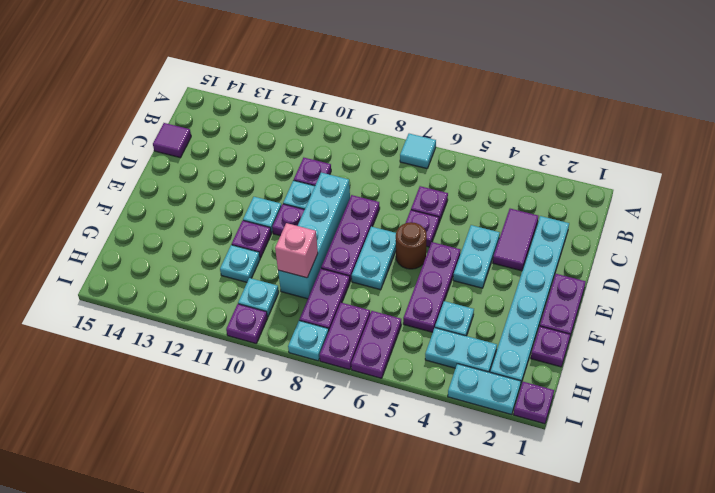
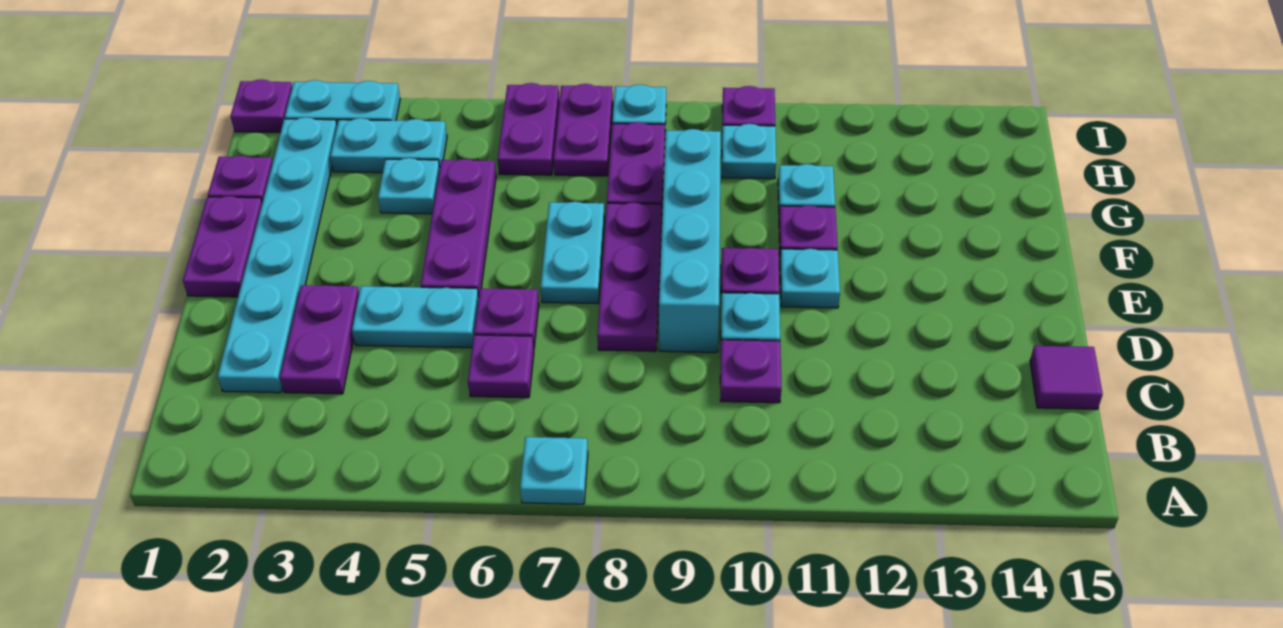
cyan tile A7 level 1 -> cyan plate A7 level 1
purple tile C3:D3 level 1 -> purple plate C3:D3 level 1
cyan plate D4:E4 level 1 -> cyan plate D4:D5 level 1
brown round brick E6 level 1 -> none
pink brick G9 level 2 -> none

